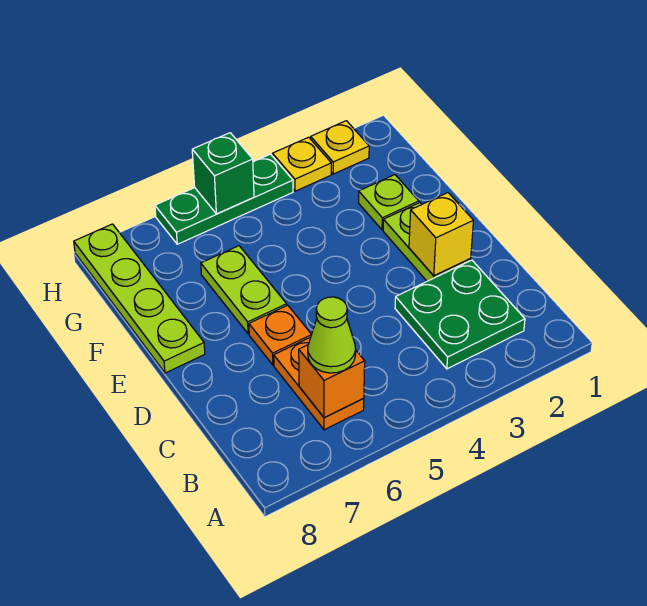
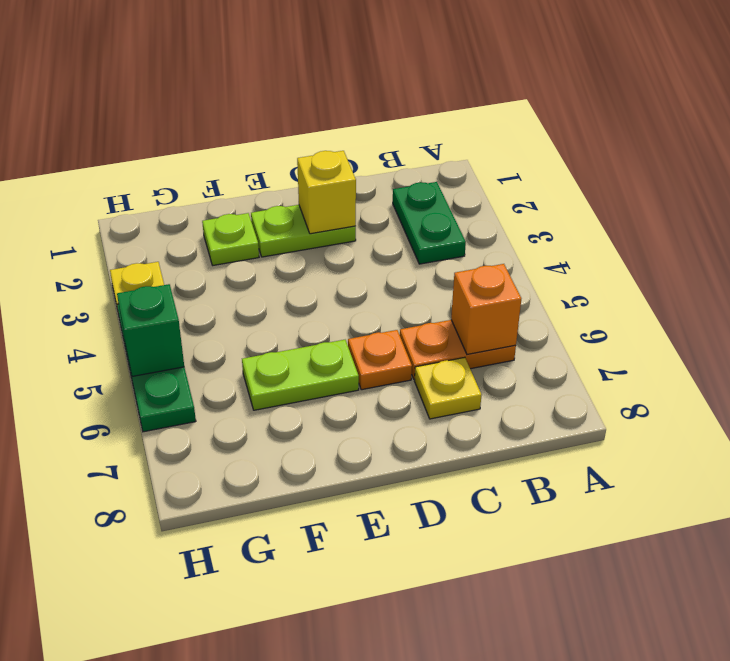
green plate B2:C3 level 1 -> green plate B2:B3 level 1
lime cone B6 level 3 -> none
lime plate E8:H8 level 1 -> none
yellow plate H2 level 1 -> yellow plate C7 level 1

